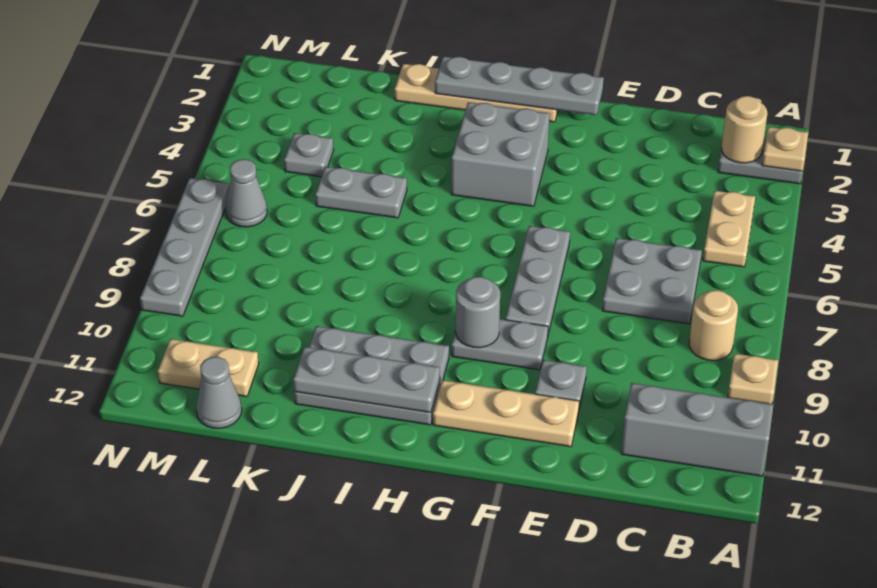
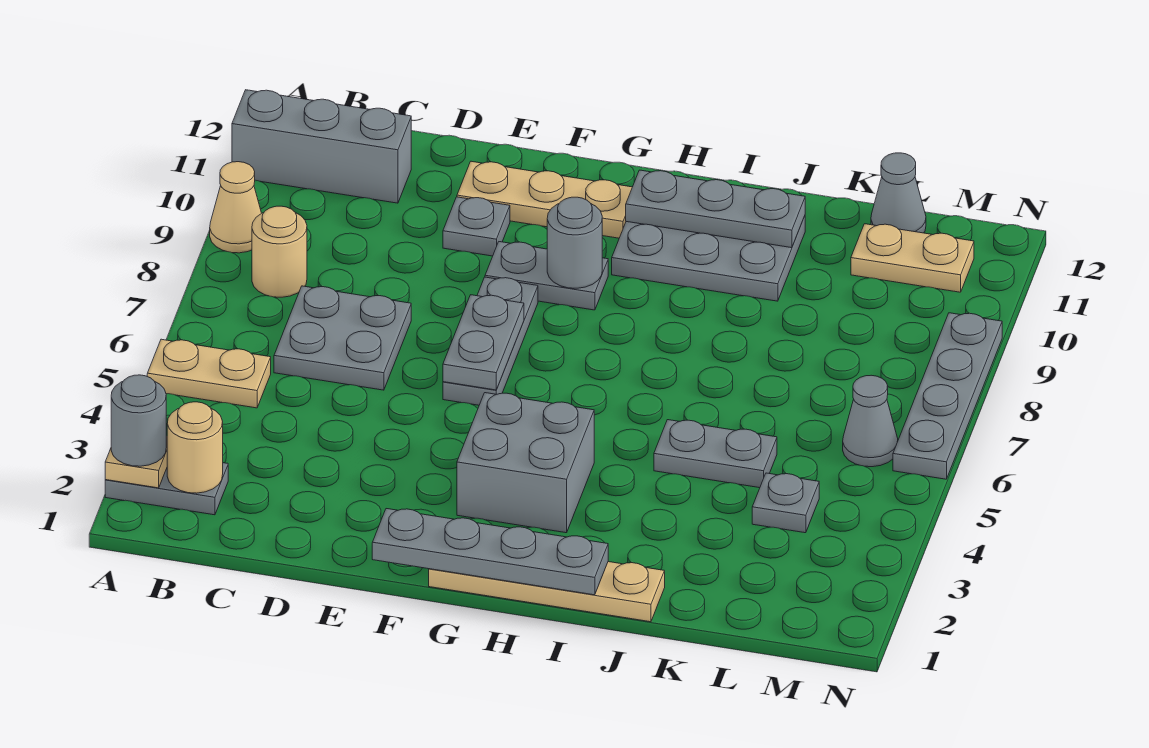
none -> grey round brick A2 level 3
tan plate A9 level 1 -> tan cone A9 level 1
tan plate B4:B5 level 1 -> tan plate A5:B5 level 1
none -> grey plate F6:F7 level 2

